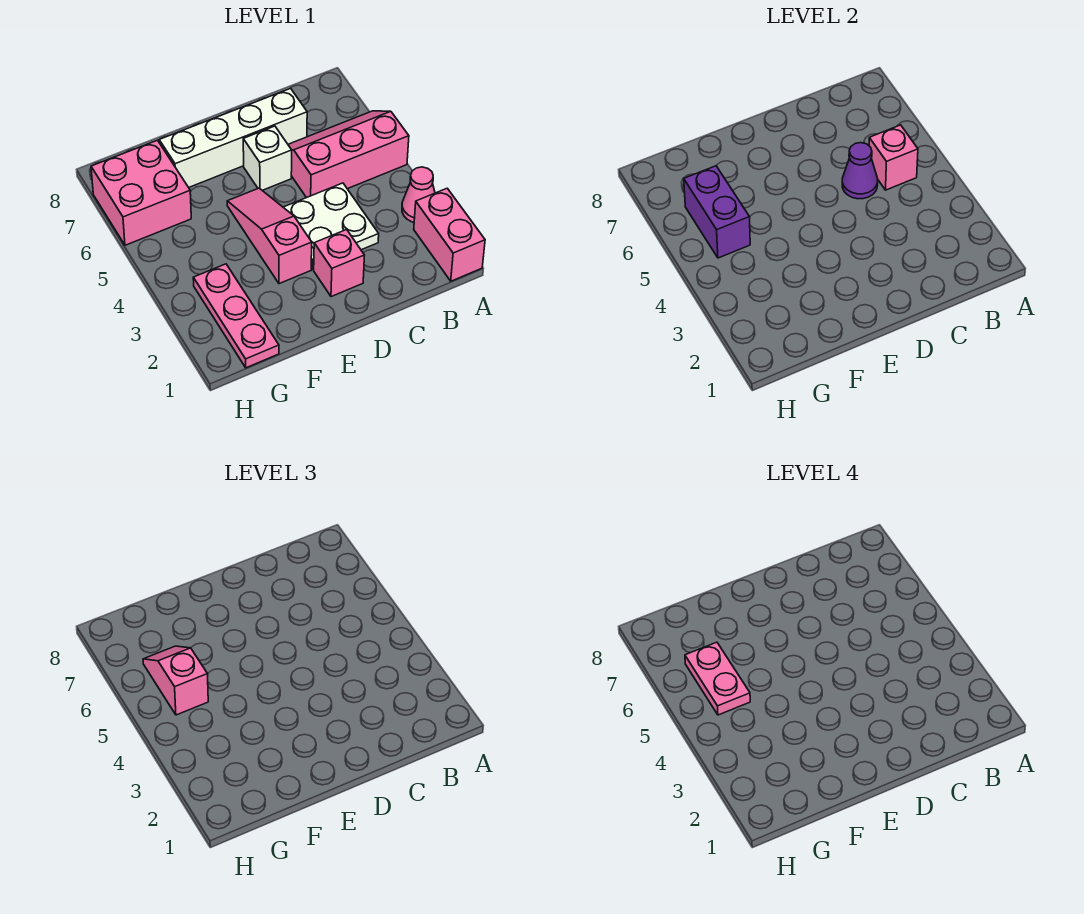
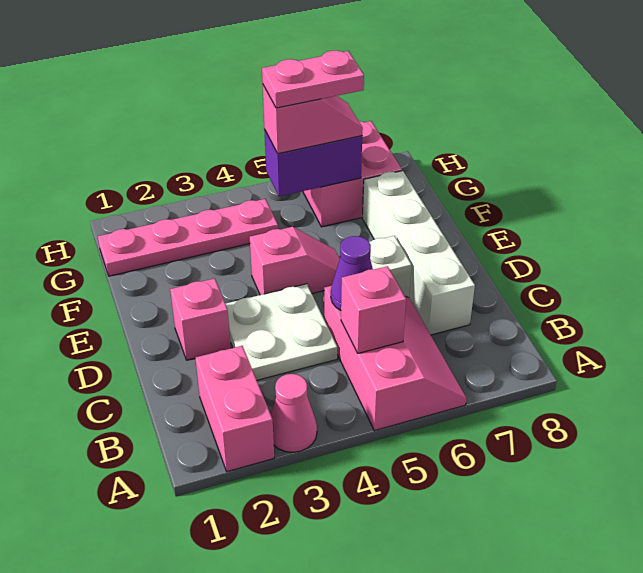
pink brick A1:A2 level 1 -> pink brick A2:B2 level 1
pink slope E3:E5 level 1 top 3 -> pink slope E4:E5 level 1 top 4
pink plate G1:G3 level 1 -> pink plate G1:G4 level 1

